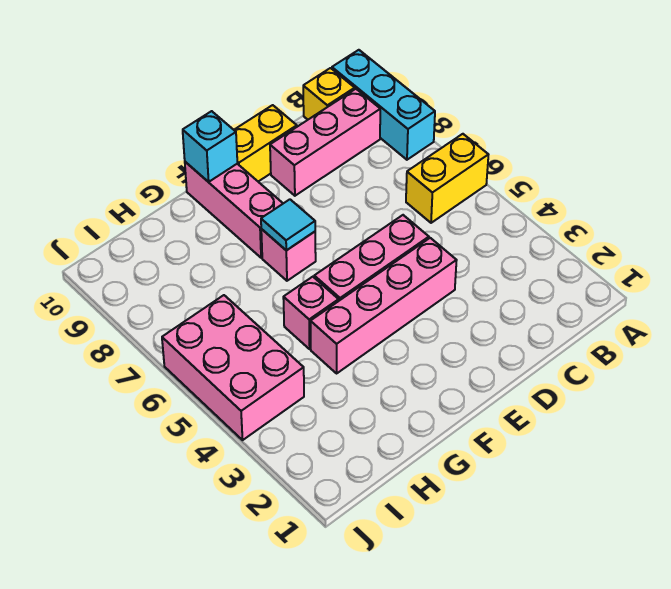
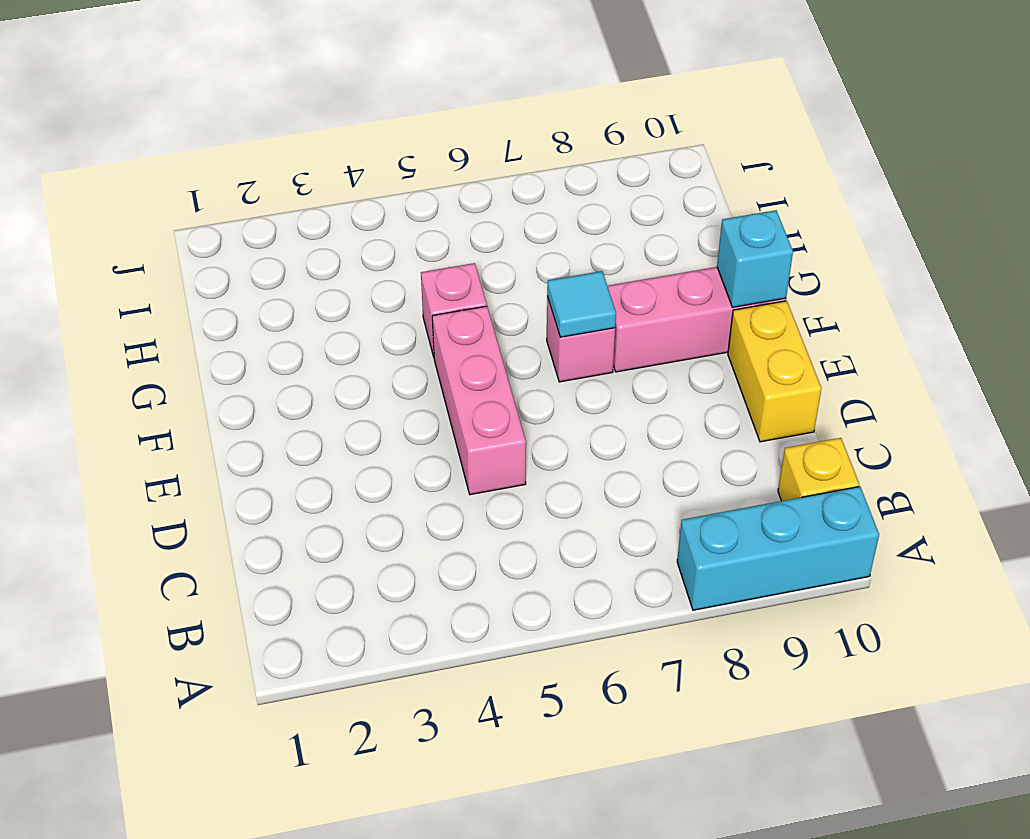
yellow brick A6:B6 level 1 -> none
pink brick B9:D9 level 1 -> none
pink brick D4:G4 level 1 -> none
pink brick I4:J6 level 1 -> none

